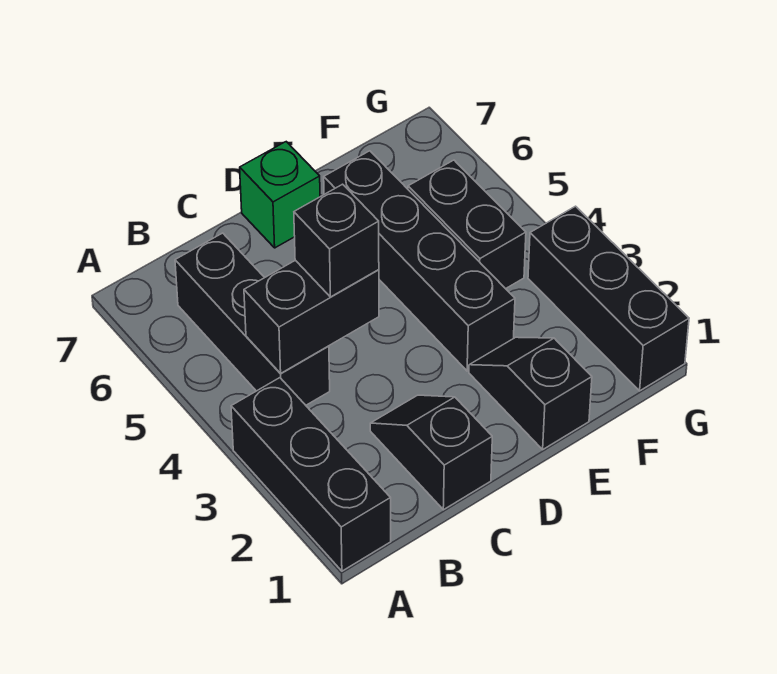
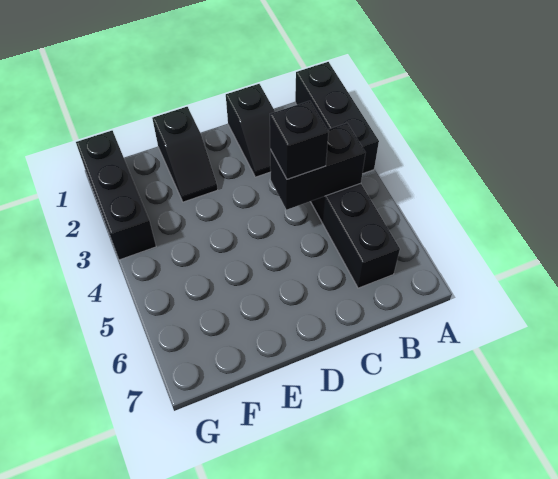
green brick D7 level 1 -> none
black brick E3:E6 level 1 -> none
black brick F4:F5 level 1 -> none

